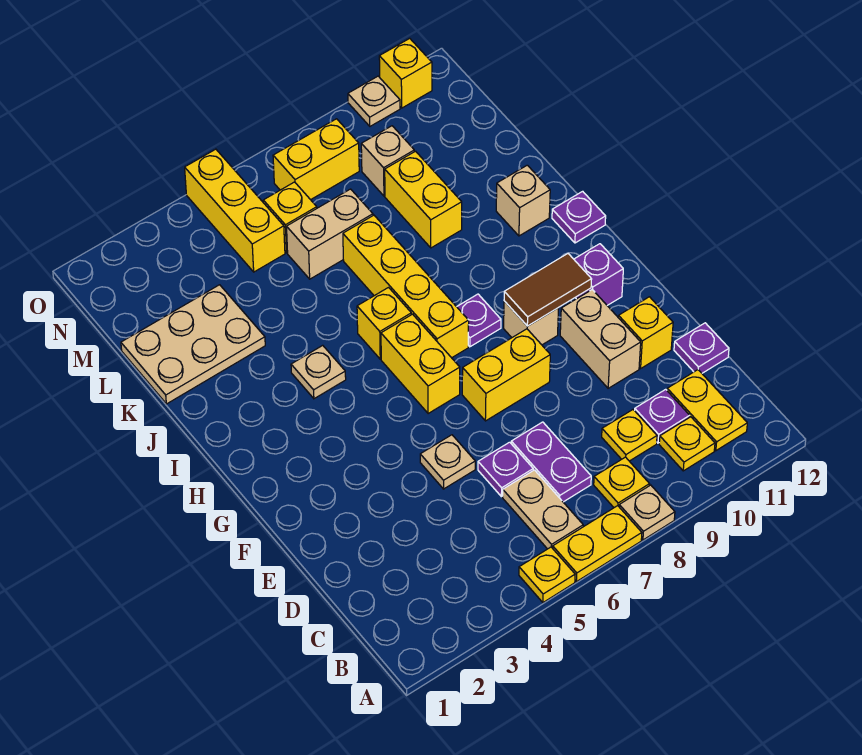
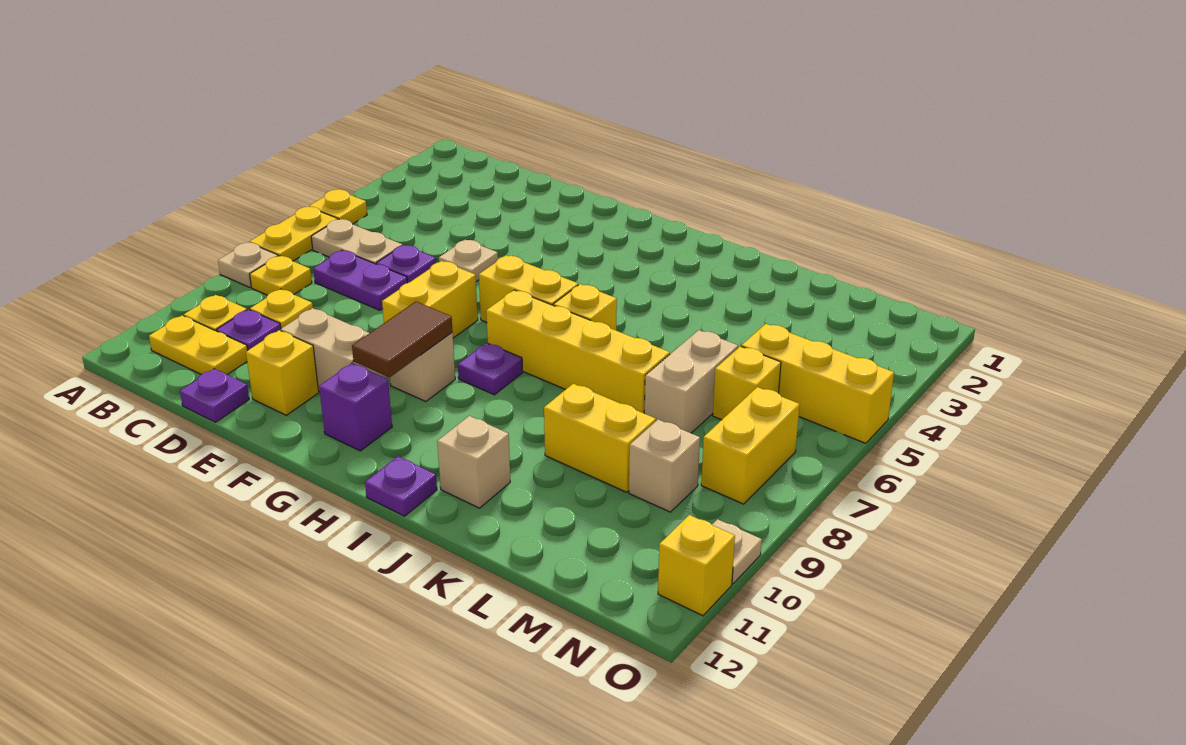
tan plate I4 level 1 -> none
tan plate K1:L3 level 1 -> none

